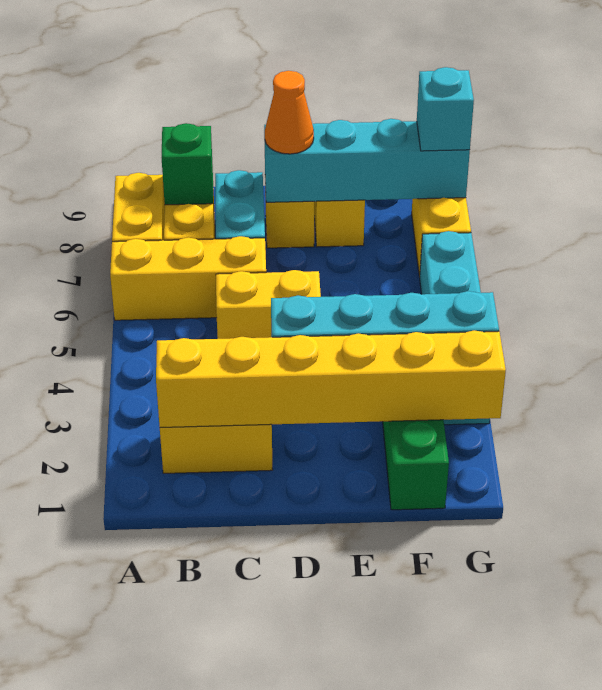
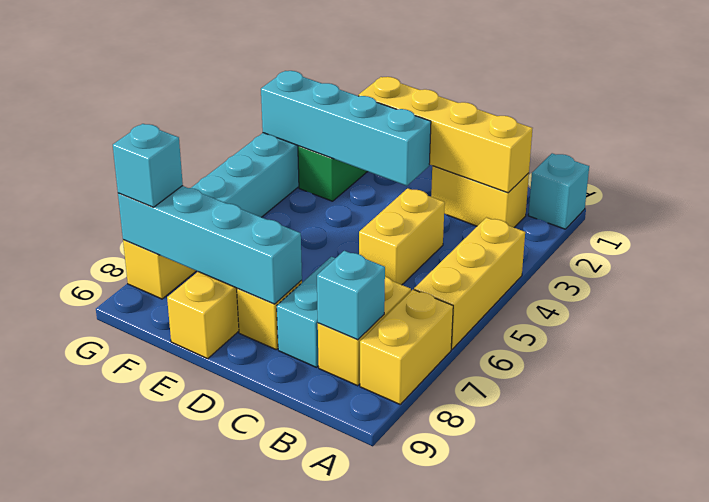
none -> cyan brick A1 level 1
yellow brick A6:C6 level 1 -> yellow brick A4:A6 level 1
yellow brick B2:G2 level 2 -> yellow brick B2:E2 level 2
green brick B8 level 2 -> cyan brick B8 level 2
yellow brick C5:D5 level 1 -> yellow brick C4:C5 level 1
orange cone D8 level 3 -> none

